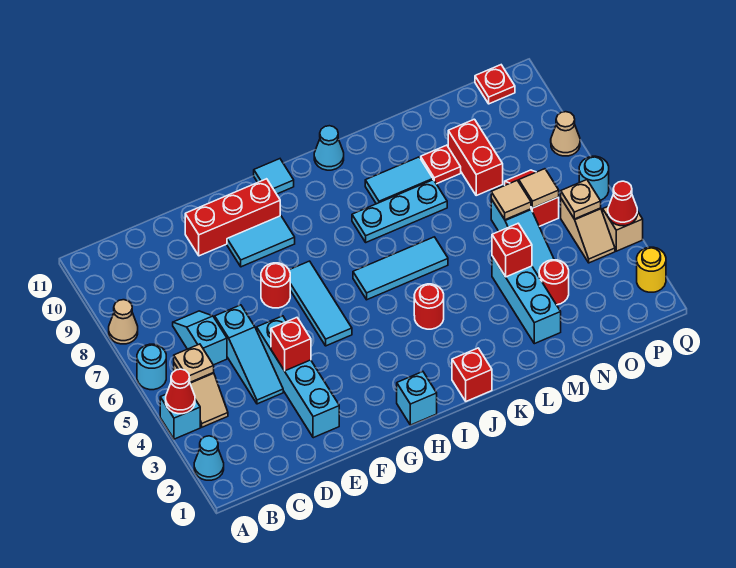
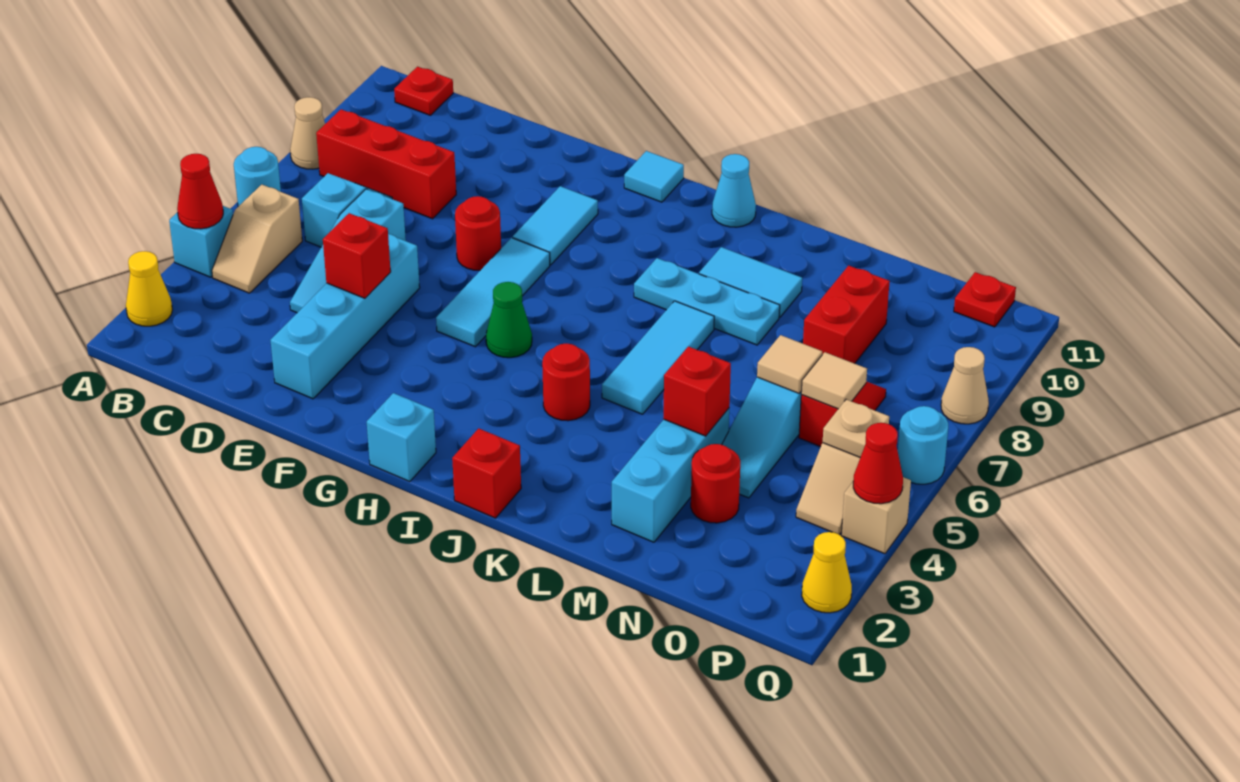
cyan cone A2 level 1 -> yellow cone A2 level 1
tan plate B5 level 2 -> none
red brick E10:G10 level 1 -> red brick B8:D8 level 1
cyan tile F9:G9 level 1 -> cyan tile G8:G9 level 1
none -> green cone H5 level 1
cyan tile I6:K6 level 1 -> cyan tile K5:K7 level 1
red plate M9 level 1 -> red plate B11 level 1
yellow round brick Q2 level 1 -> yellow cone Q2 level 1

